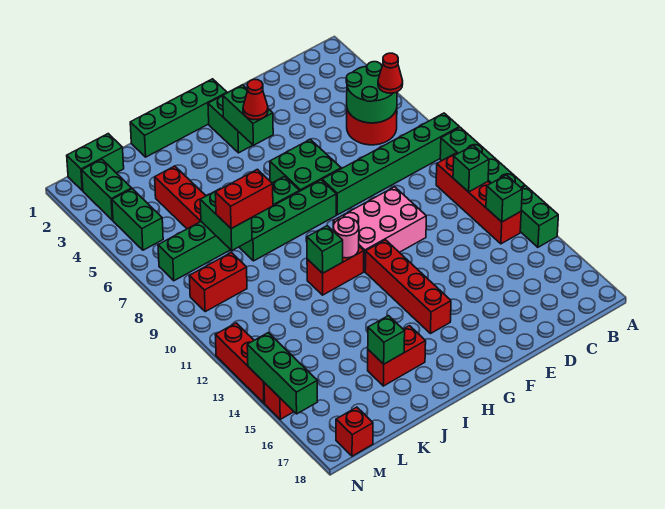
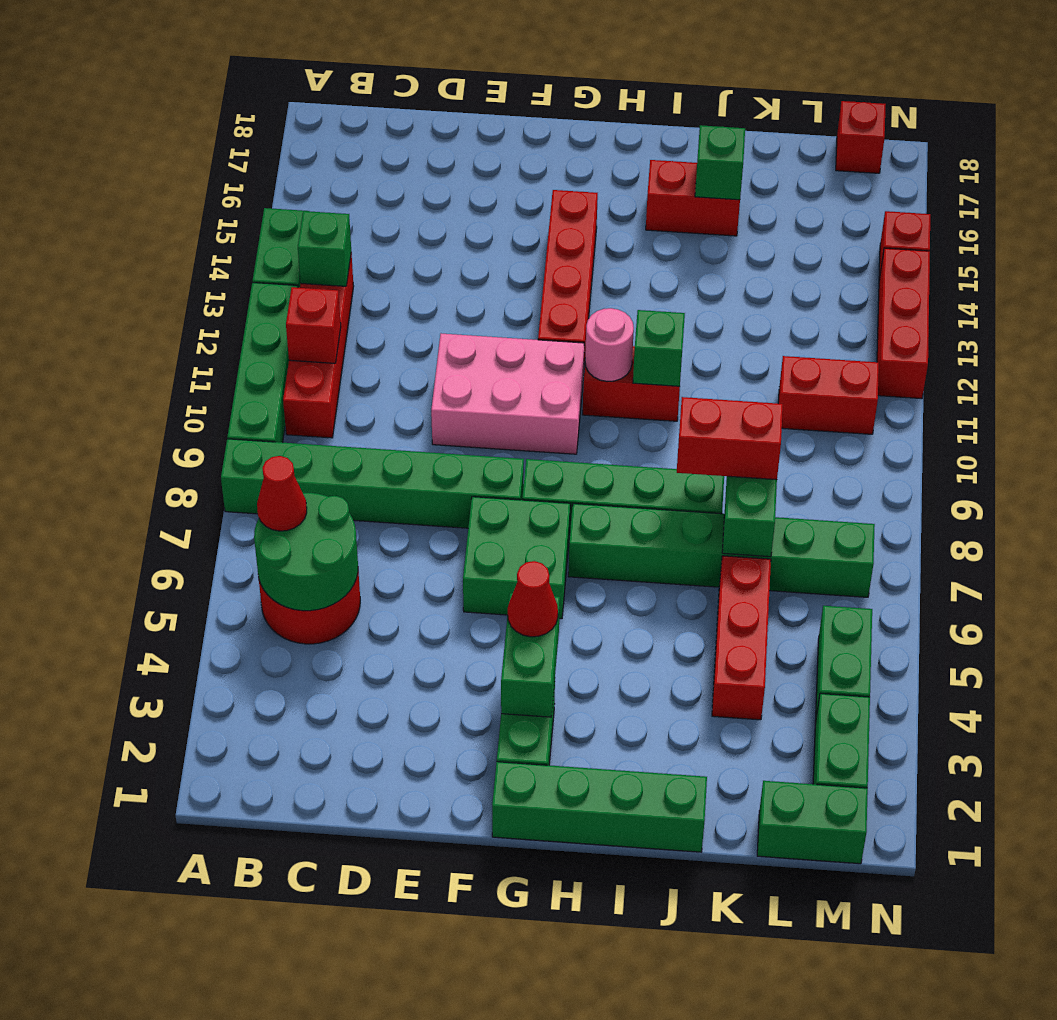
green brick B11 level 2 -> red brick B11 level 2
red brick L9:M9 level 1 -> red brick L11:M11 level 1
green brick N14:N16 level 2 -> none

